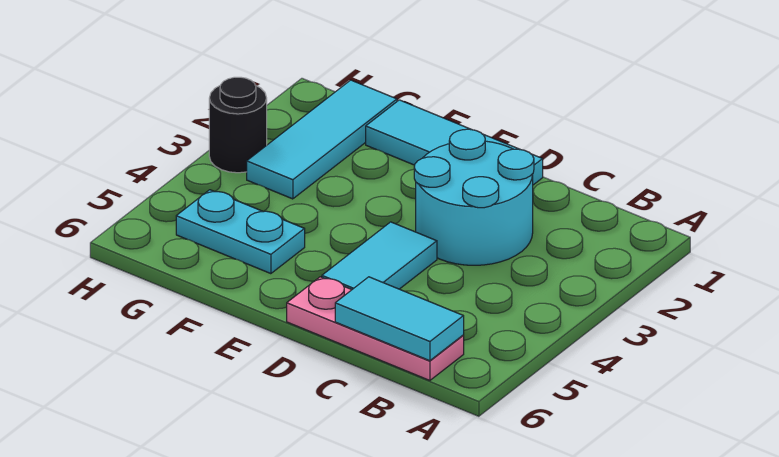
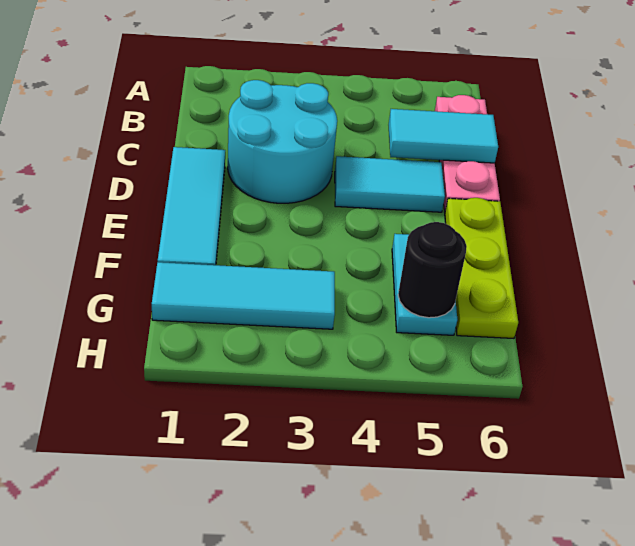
cyan tile B6:C6 level 2 -> cyan tile C5:C6 level 2
none -> lime plate E6:G6 level 1
black round brick H3 level 1 -> black round brick G5 level 2

